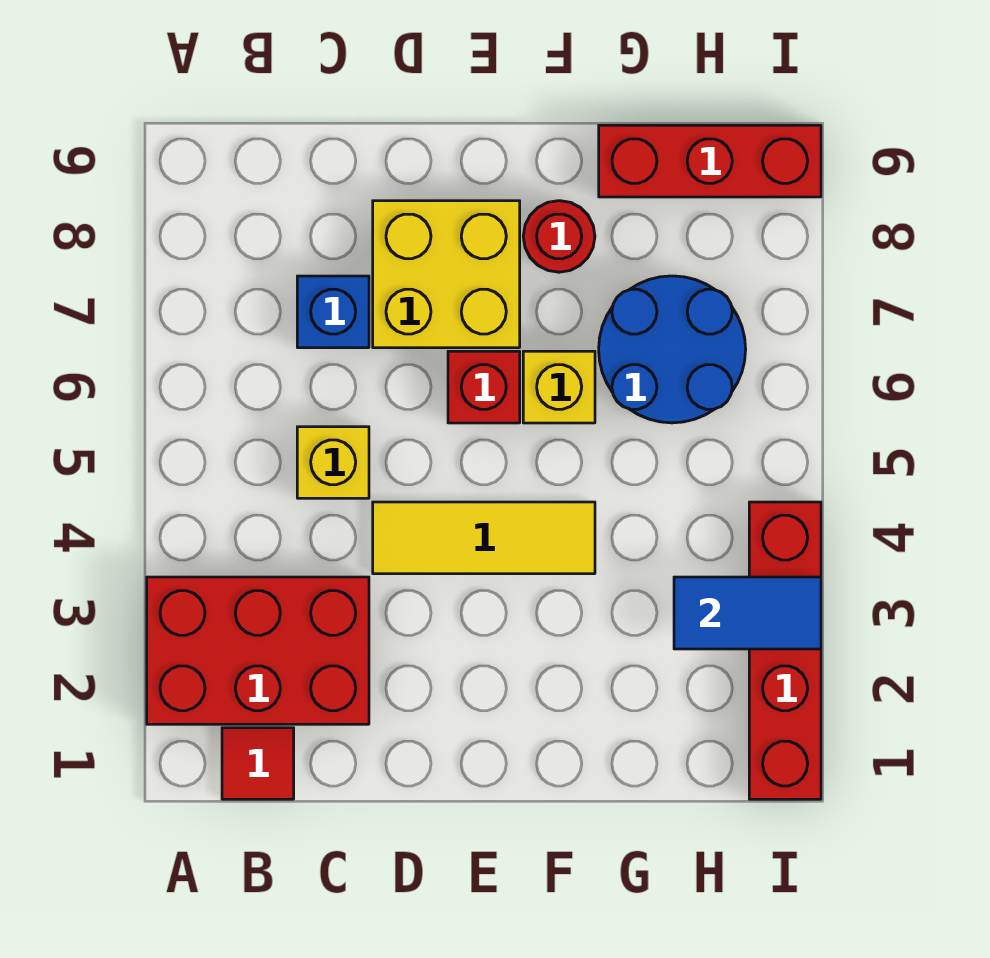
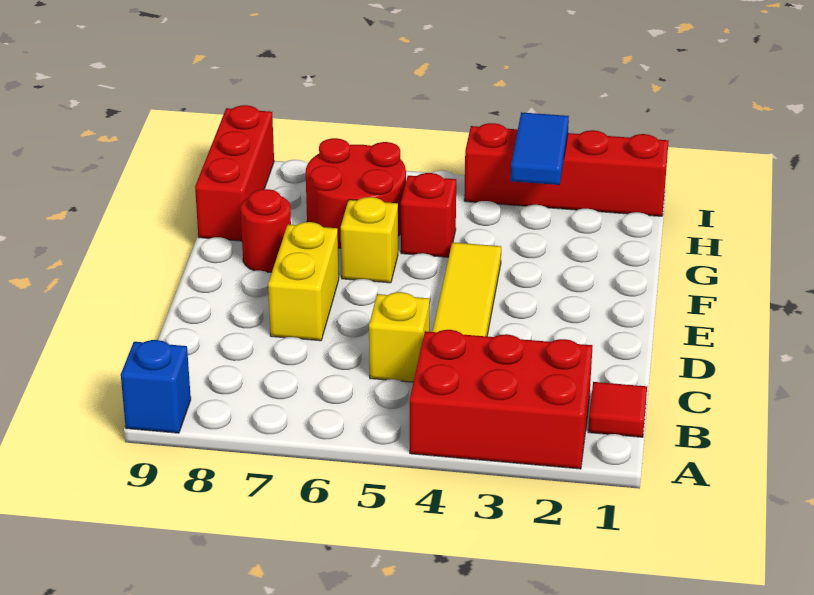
red brick A2:C3 level 1 -> red brick A2:B4 level 1
blue brick C7 level 1 -> blue brick A9 level 1
yellow brick D7:E8 level 1 -> yellow brick D7:E7 level 1
red brick E6 level 1 -> red brick G5 level 1
blue round brick G6:H7 level 1 -> red round brick G6:H7 level 1

